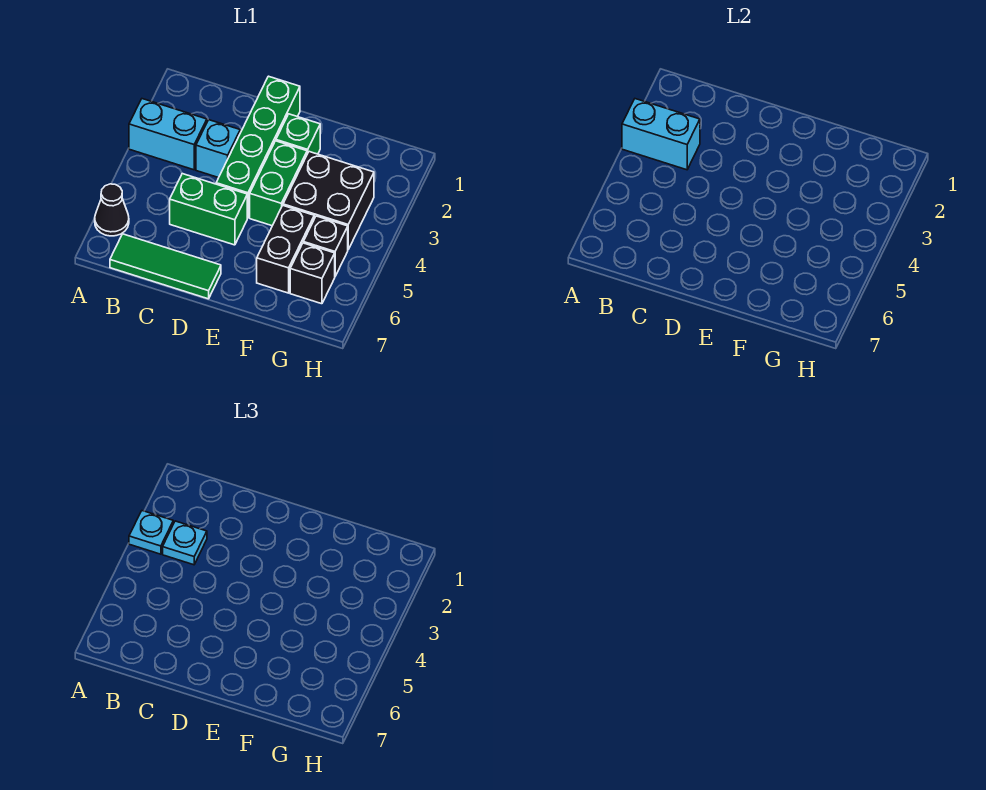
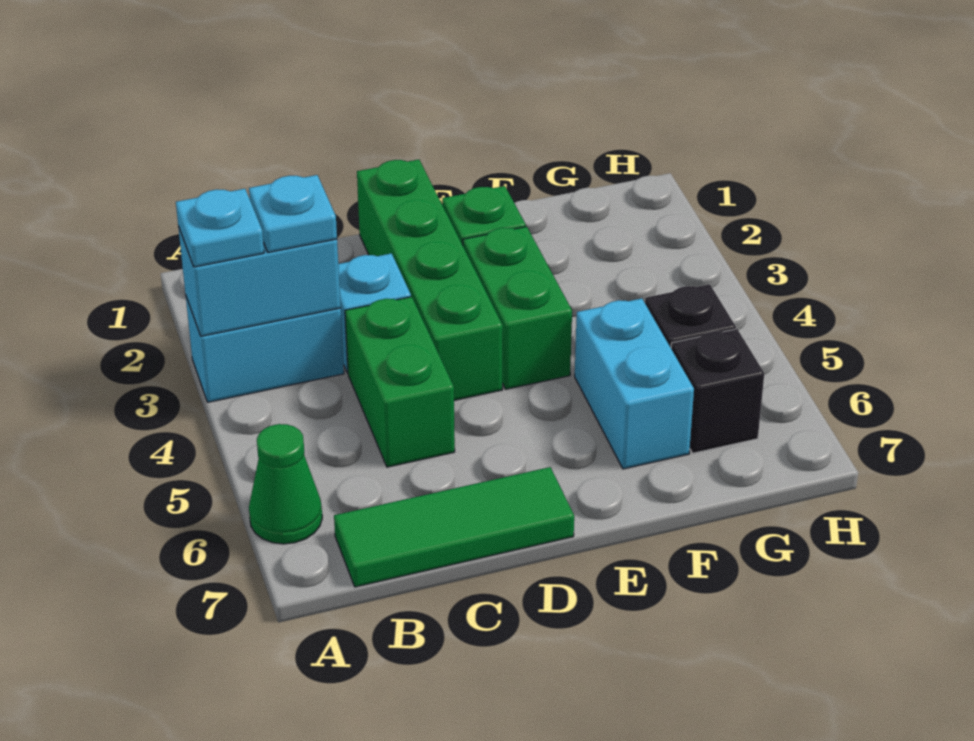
black cone A6 level 1 -> green cone A6 level 1
green brick C5:D5 level 1 -> green brick C4:C5 level 1
black brick F3:G4 level 1 -> none
black brick F5:F6 level 1 -> cyan brick F5:F6 level 1

